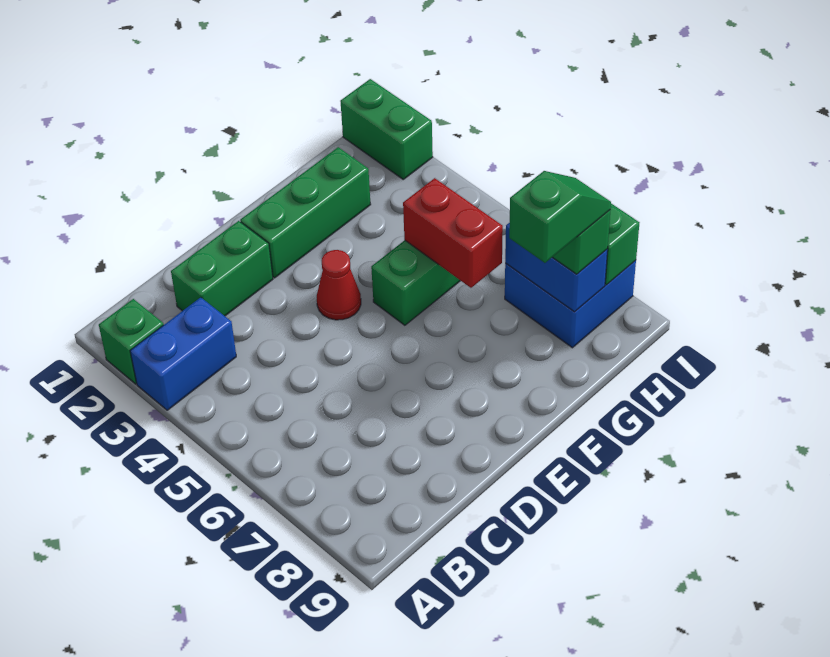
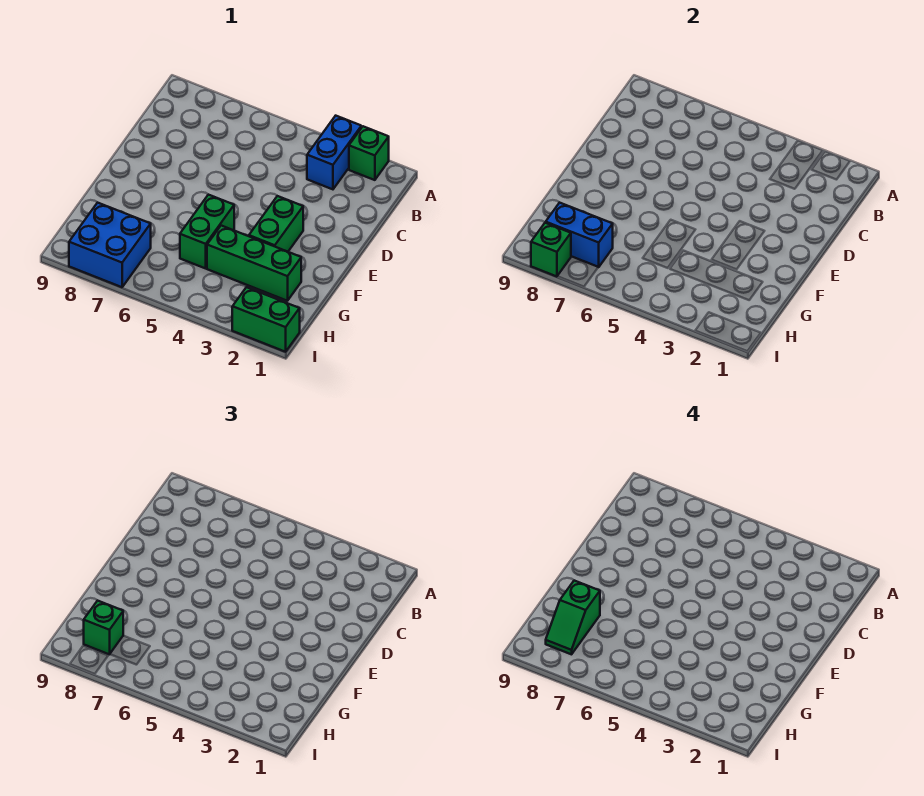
green brick C2:D2 level 1 -> green brick E3:F3 level 1
green brick E2:G2 level 1 -> green brick G2:G4 level 1
red cone E4 level 1 -> none
red brick G5:G6 level 2 -> none

